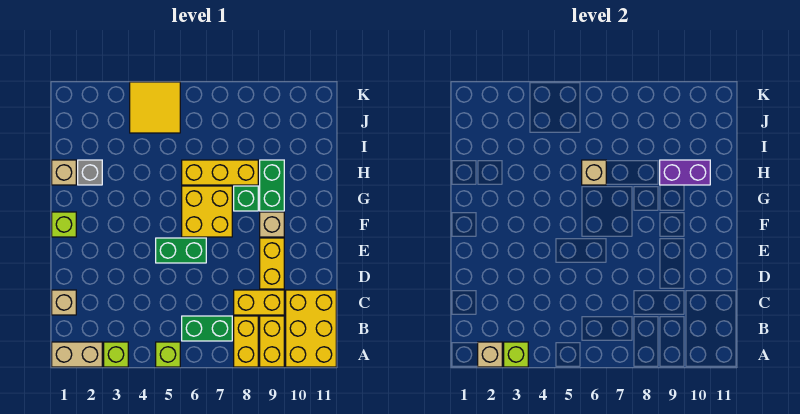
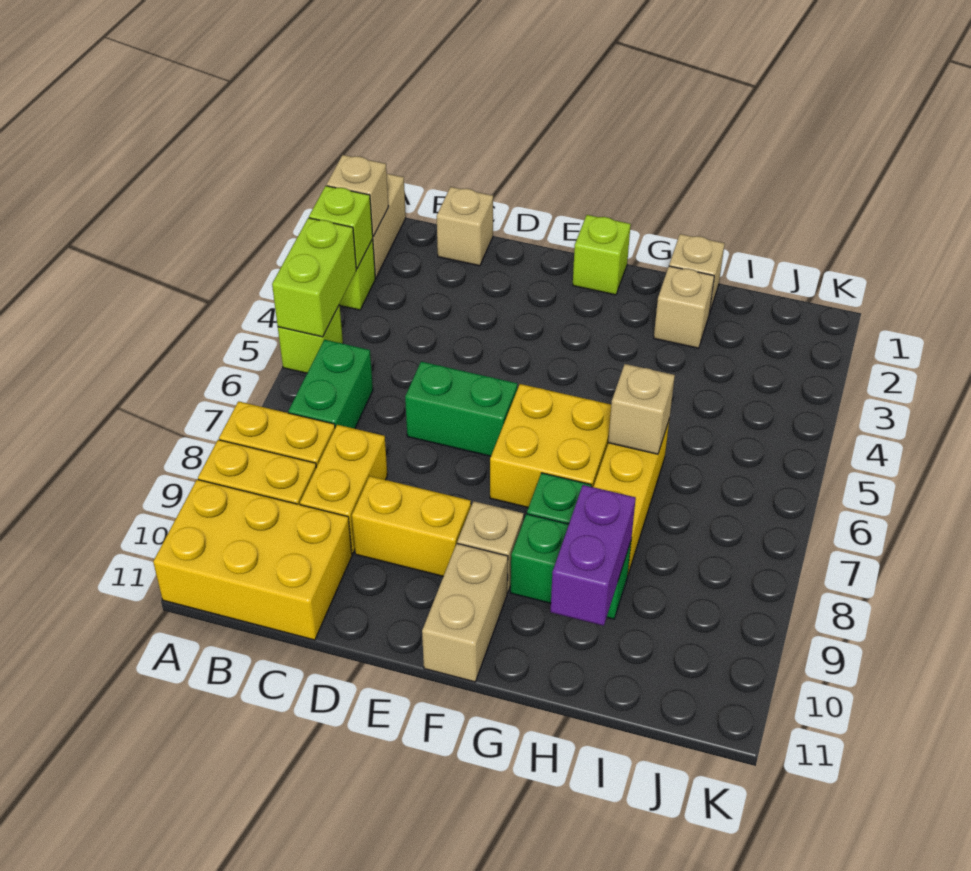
none -> lime brick A4:A5 level 2
green brick E5:E6 level 1 -> green brick D6:E6 level 1
none -> tan brick F10:F11 level 1
grey brick H2 level 1 -> tan brick H2 level 1
yellow tile J4:K5 level 1 -> none

